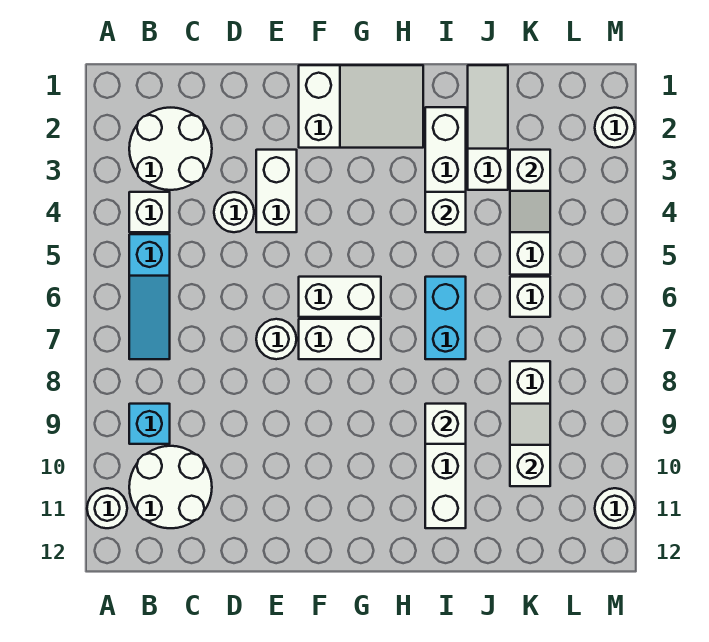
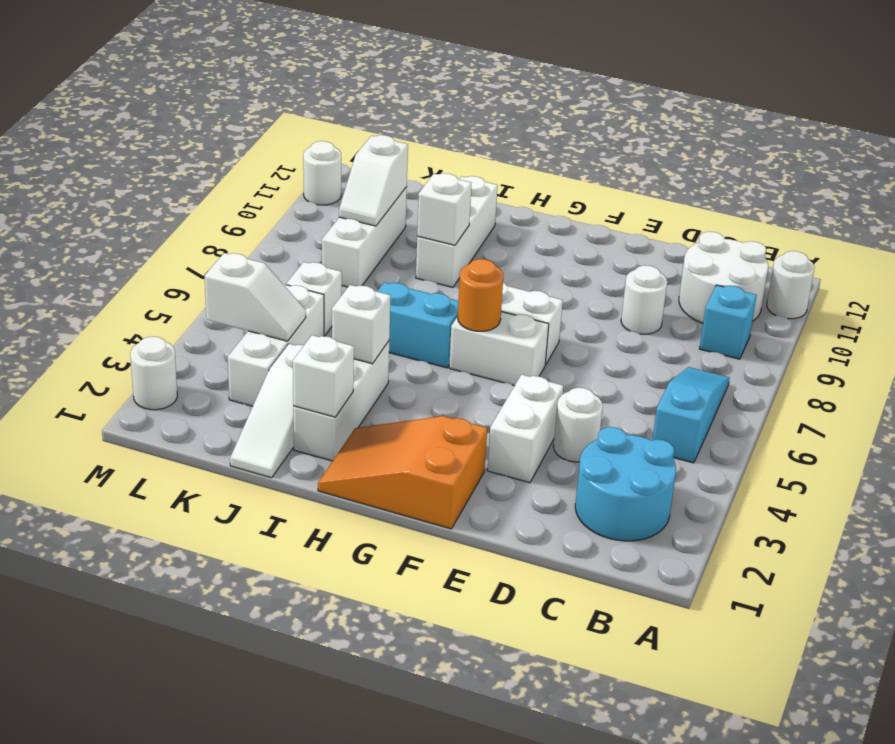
white round brick B2:C3 level 1 -> cyan round brick B2:C3 level 1
white brick B4 level 1 -> white brick I2 level 2
white round brick E7 level 1 -> white round brick D9 level 1
white slope F1:H2 level 1 top F -> orange slope F1:H2 level 1 top F
none -> orange round brick G6 level 2
cyan brick I6:I7 level 1 -> cyan brick H6:I6 level 1
white slope K3:K4 level 2 top 3 -> white slope K4:L4 level 2 top L

